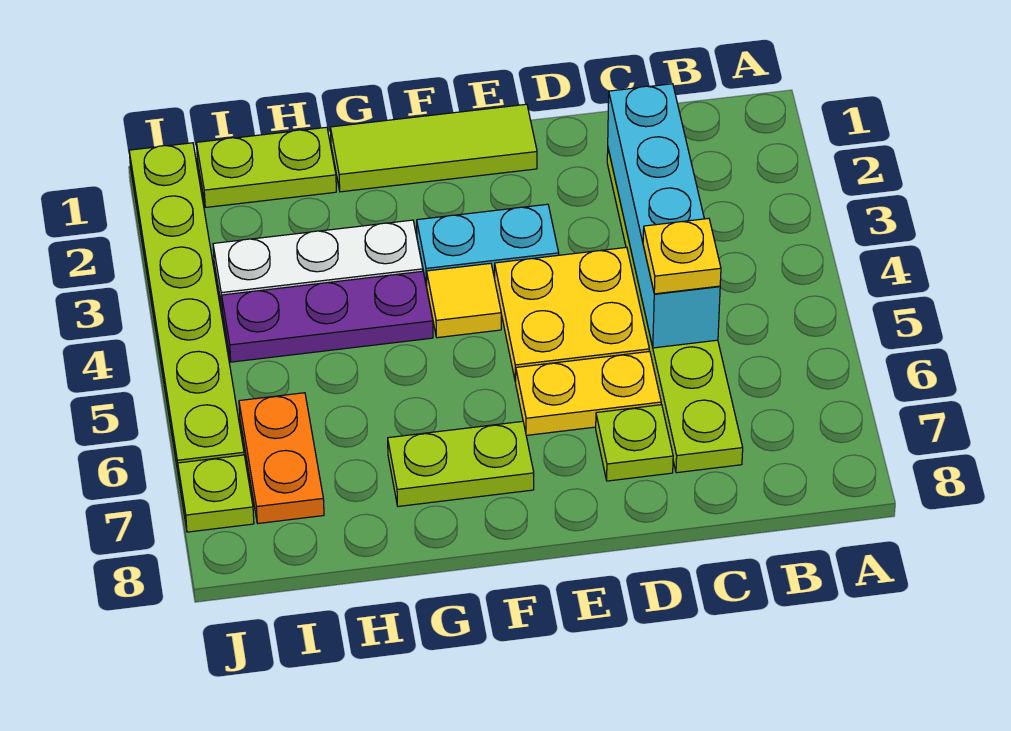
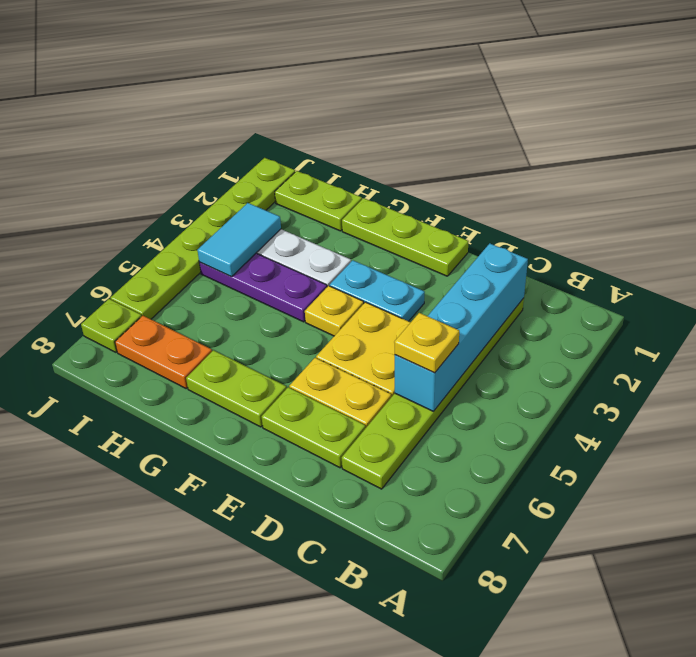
lime plate D7 level 1 -> lime plate D7:E7 level 1
lime tile E1:G1 level 1 -> lime plate E1:G1 level 1
yellow tile F4 level 1 -> yellow plate F4 level 1
none -> cyan tile I3:I4 level 2
orange plate I6:I7 level 1 -> orange plate H7:I7 level 1

